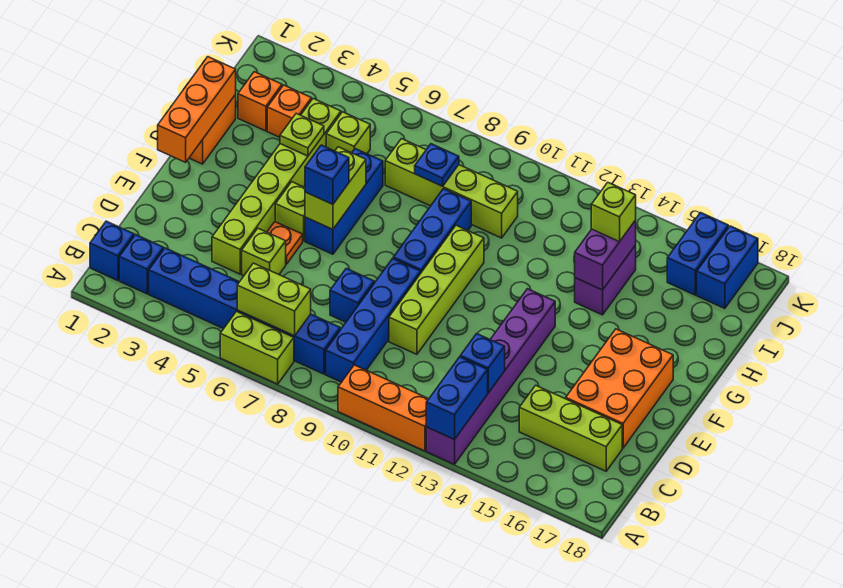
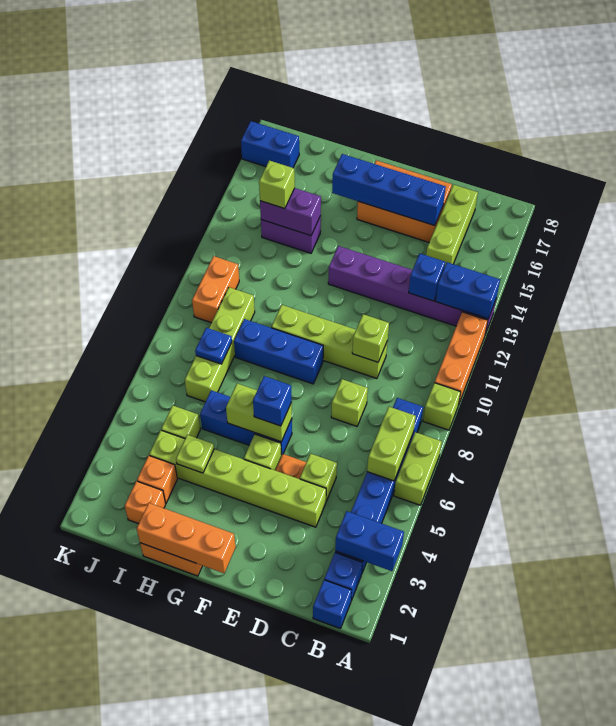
none -> lime brick A9 level 1
blue brick B9:E9 level 1 -> blue brick D16:G16 level 2
blue brick D8 level 1 -> lime brick D8 level 1
none -> lime brick D10 level 2
none -> orange brick J10:J11 level 1
blue brick J16:K16 level 1 -> blue brick A3:B3 level 2

